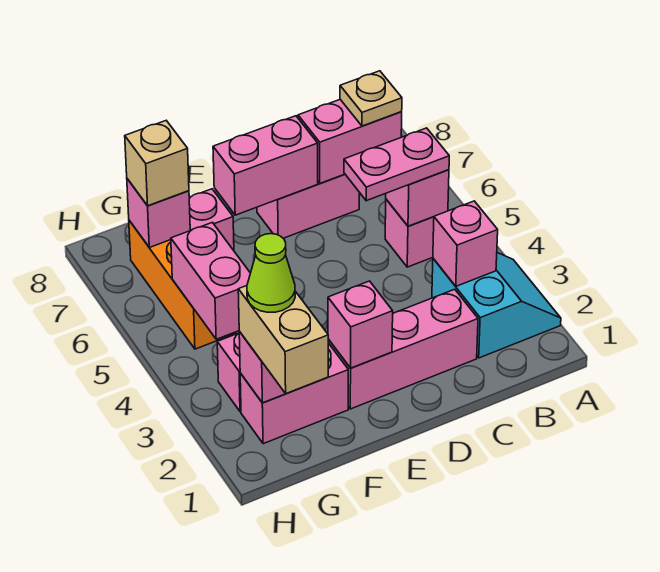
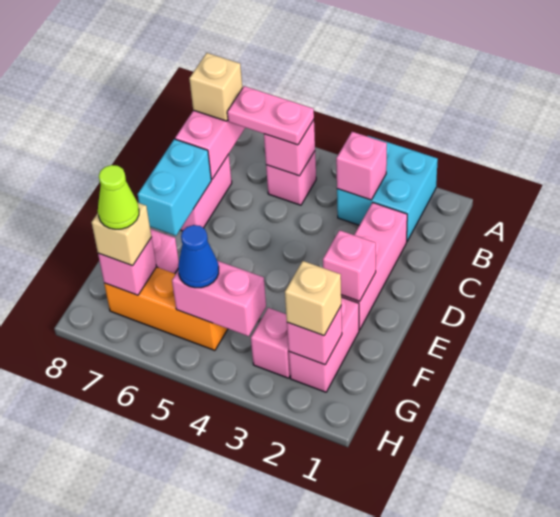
cyan slope A2:B3 level 1 top B -> cyan brick A2:B3 level 1
pink plate B5:C5 level 3 -> pink plate B5:B6 level 3
tan plate B7 level 3 -> tan brick B7 level 3
pink brick D7:E7 level 2 -> cyan brick D7:E7 level 2
tan brick G1:G2 level 3 -> tan brick G2 level 3
lime cone G2 level 4 -> lime cone G7 level 4
none -> blue cone G5 level 3

